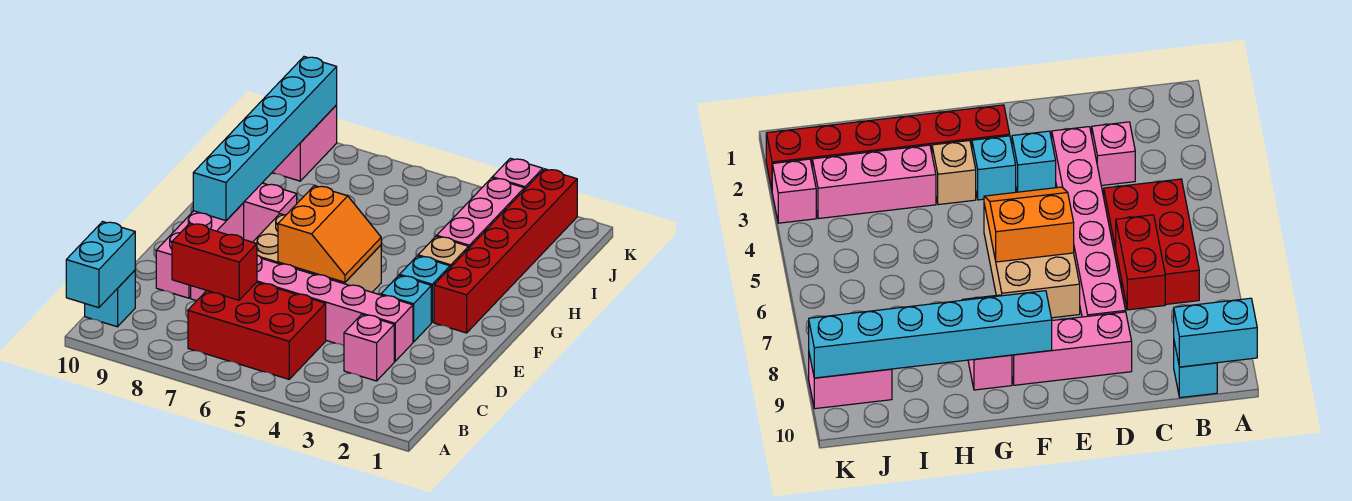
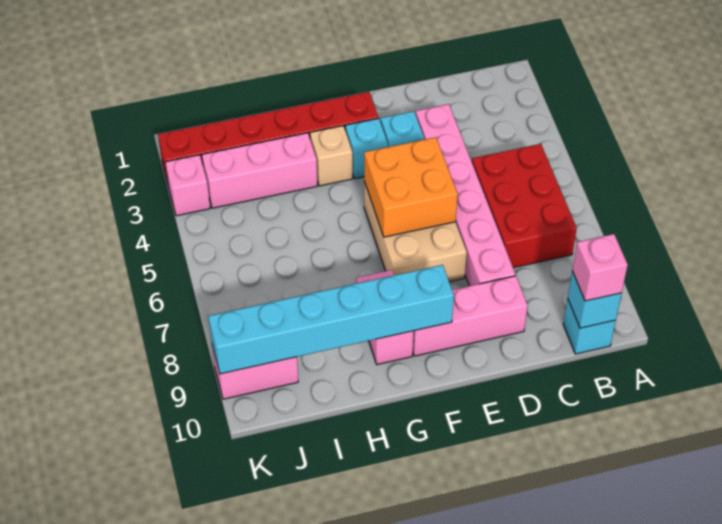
cyan brick A10:B10 level 2 -> cyan brick B10 level 2
pink brick C3 level 1 -> pink brick B10 level 3
red brick C7:C8 level 2 -> none
orange slope E5:F6 level 2 top 6 -> orange brick E5:F6 level 2

